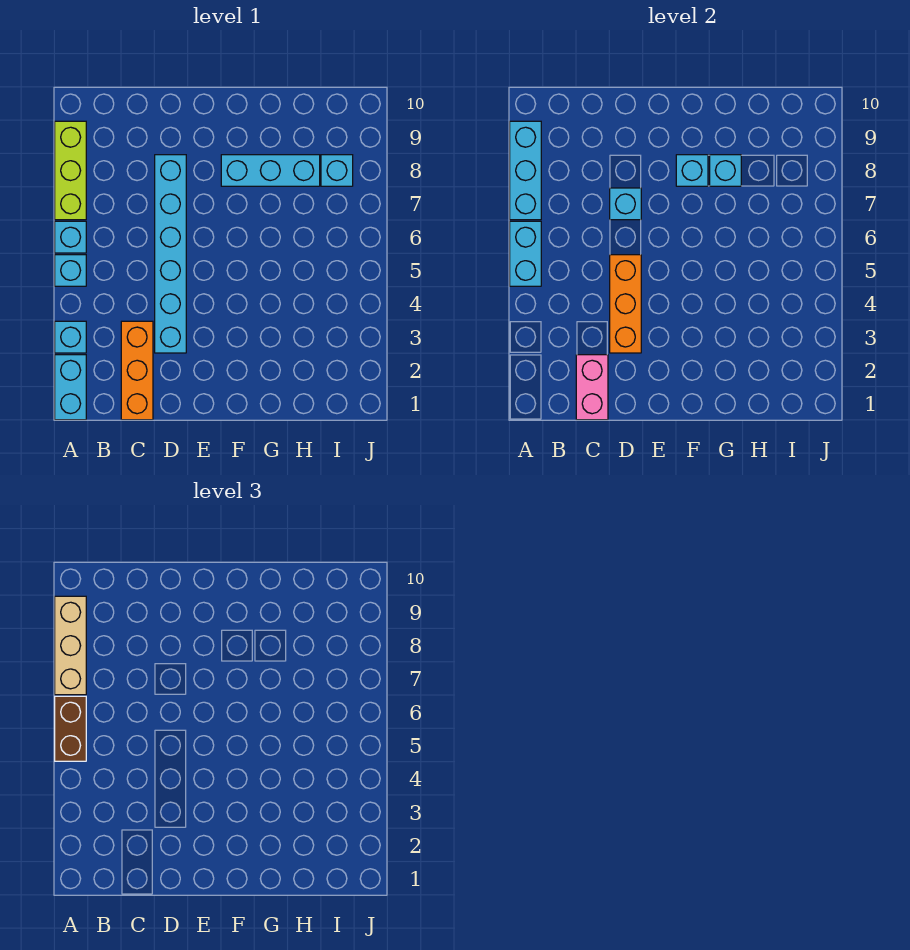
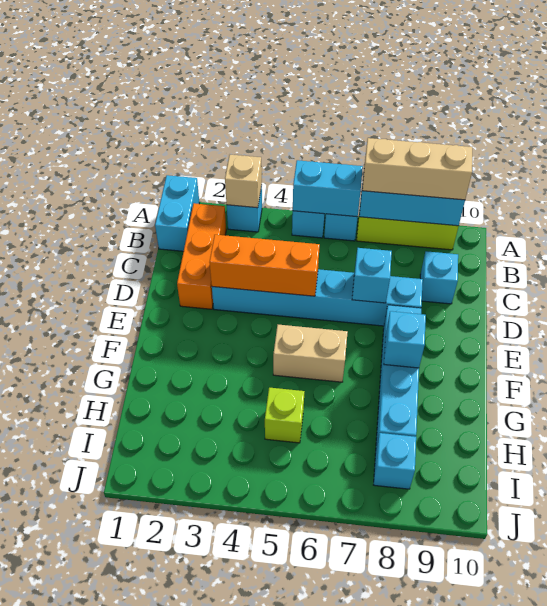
cyan brick A1:A2 level 1 -> cyan brick A1:B1 level 1
none -> tan brick A3 level 2
brown brick A5:A6 level 3 -> none
orange brick C1:C3 level 1 -> orange brick B2:D2 level 1
pink brick C1:C2 level 2 -> none
none -> tan brick F5:F6 level 1
cyan brick F8:H8 level 1 -> cyan brick E8:H8 level 1
cyan brick G8 level 2 -> cyan brick C9 level 1
none -> lime brick H5 level 1

